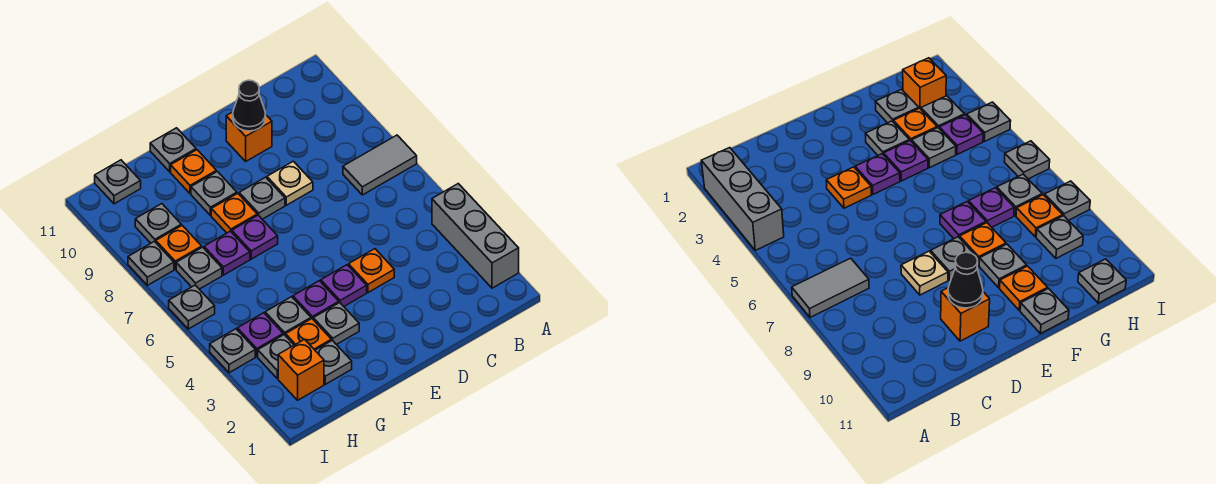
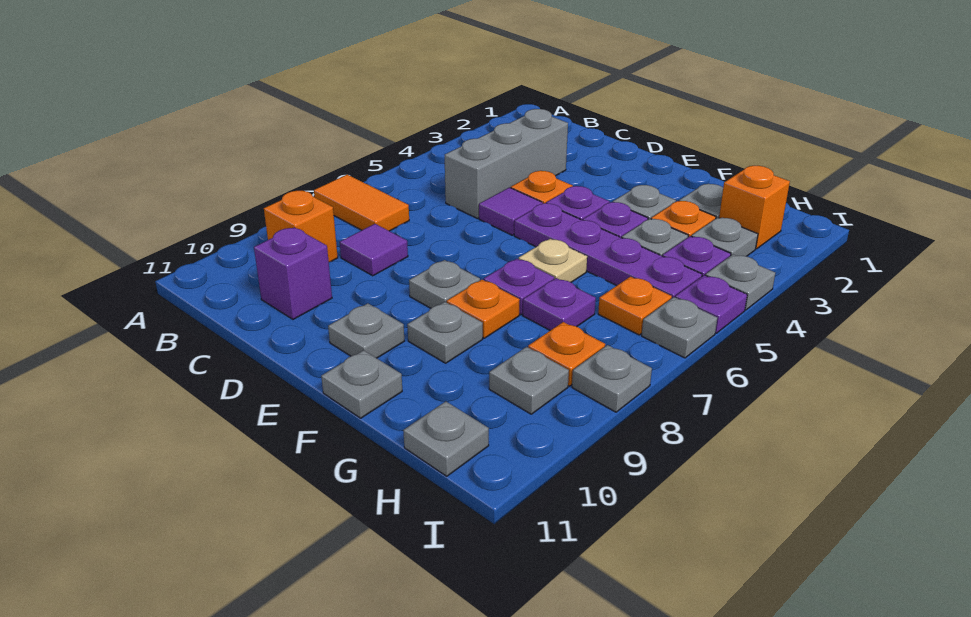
grey brick A2:A4 level 1 -> grey brick C3:C5 level 1
grey tile A7:B7 level 1 -> orange tile A7:B7 level 1
none -> purple tile C8 level 1
none -> purple brick C10 level 1
none -> purple tile D5 level 1
tan plate D8 level 1 -> tan plate F6 level 1
orange brick D10 level 1 -> orange brick B9 level 1
black cone D10 level 2 -> none
none -> purple plate E5:H5 level 1
orange plate F10 level 1 -> orange plate H6 level 1
grey plate H7 level 1 -> grey plate E10 level 1
none -> purple plate I5 level 1

